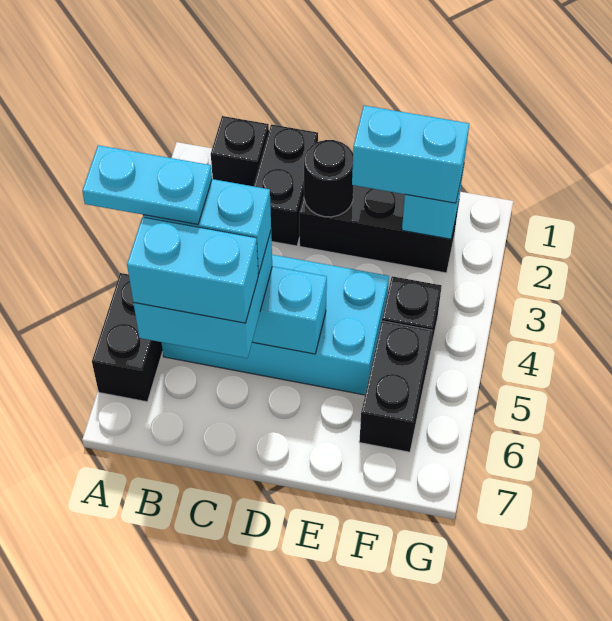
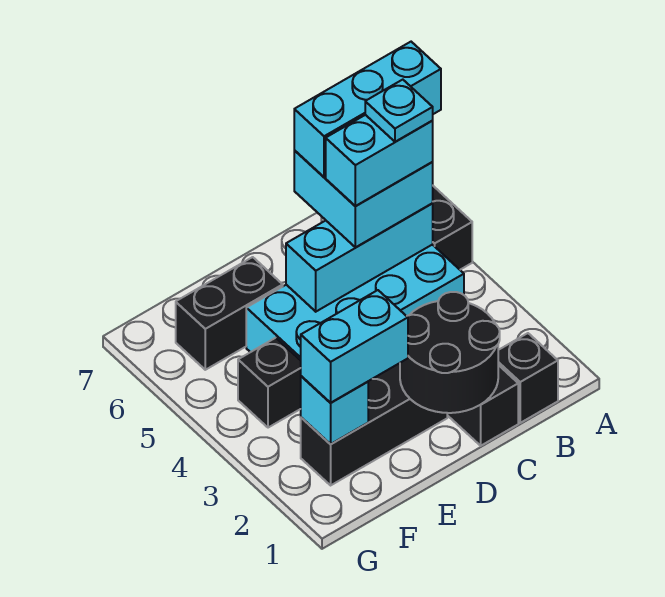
cyan plate A5:B5 level 5 -> cyan plate B5 level 5
cyan brick B6:C6 level 4 -> cyan brick A6:C6 level 4
black round brick D2 level 2 -> black round brick C1:D2 level 2
black brick F5:F6 level 1 -> black brick E6:F6 level 1

